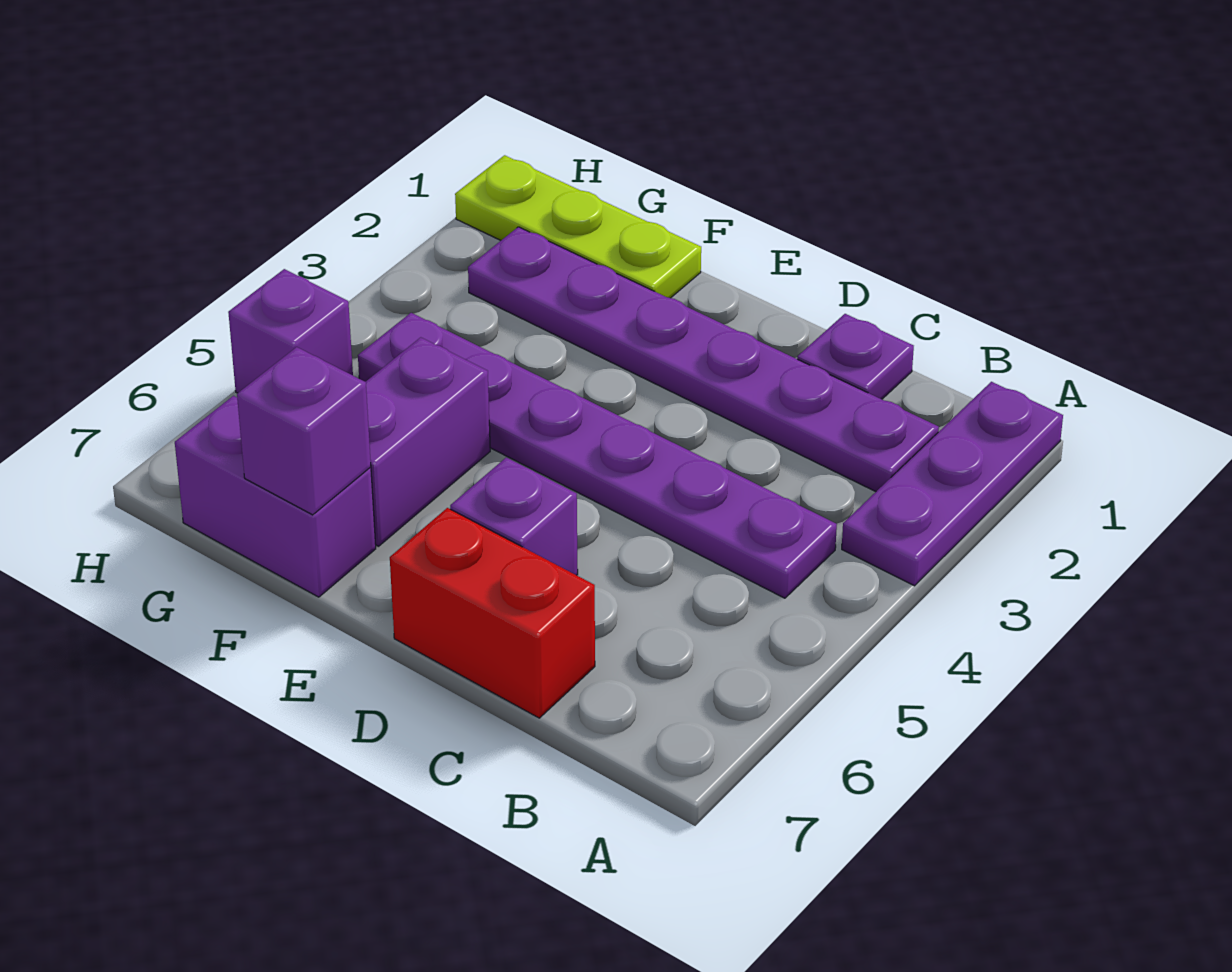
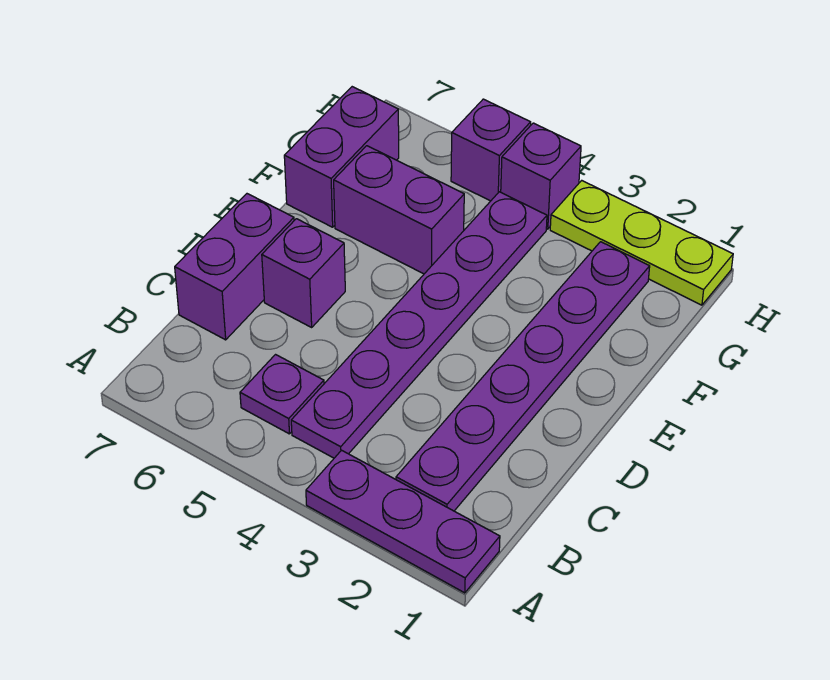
purple plate C1 level 1 -> purple plate B5 level 1
red brick C7:D7 level 1 -> purple brick C7:D7 level 1
lime plate F1:H1 level 1 -> lime plate H1:H3 level 1
purple brick F7 level 2 -> purple brick H4 level 1

